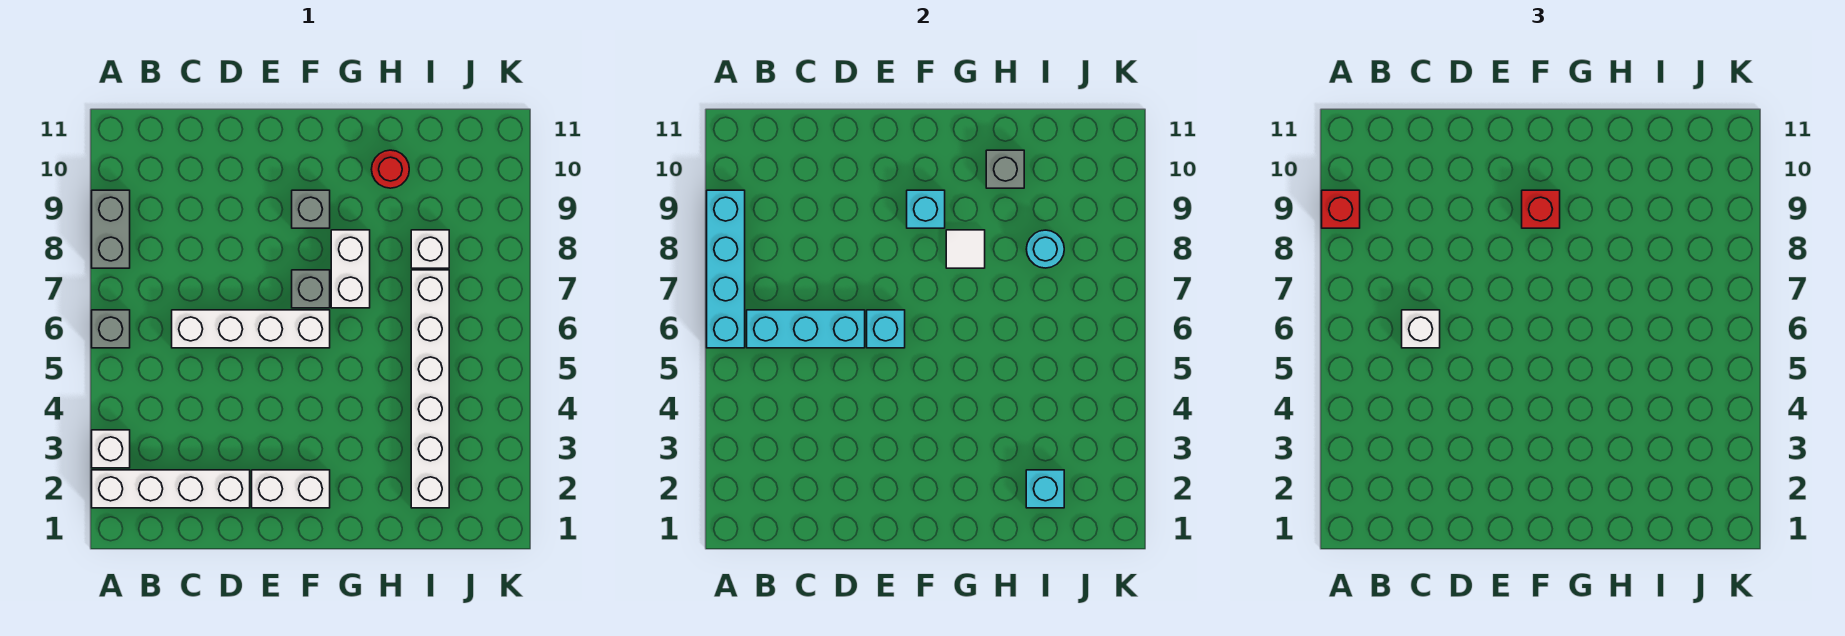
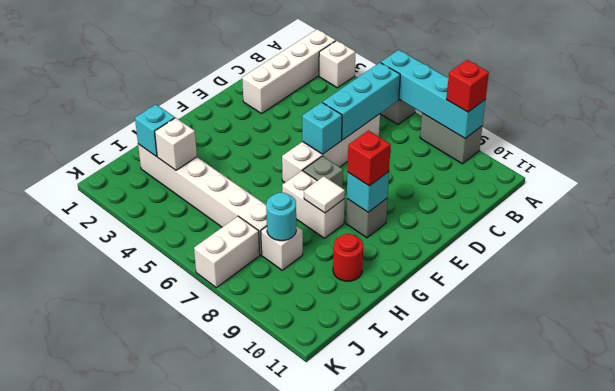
white brick C6 level 3 -> white brick I3 level 2
white brick E2:F2 level 1 -> white brick J7:K7 level 1
grey brick H10 level 2 -> none

